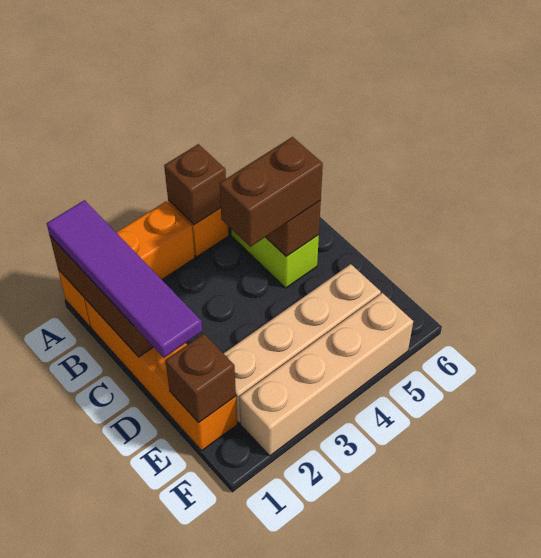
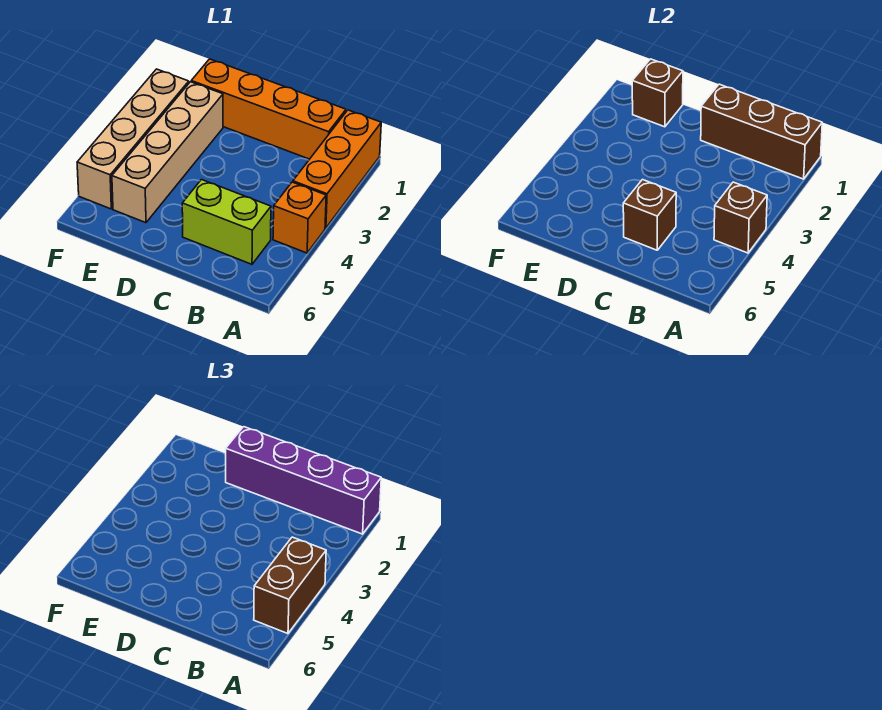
purple tile A1:D1 level 3 -> purple brick A1:D1 level 3
brown brick C4:C5 level 3 -> brown brick A4:A5 level 3

